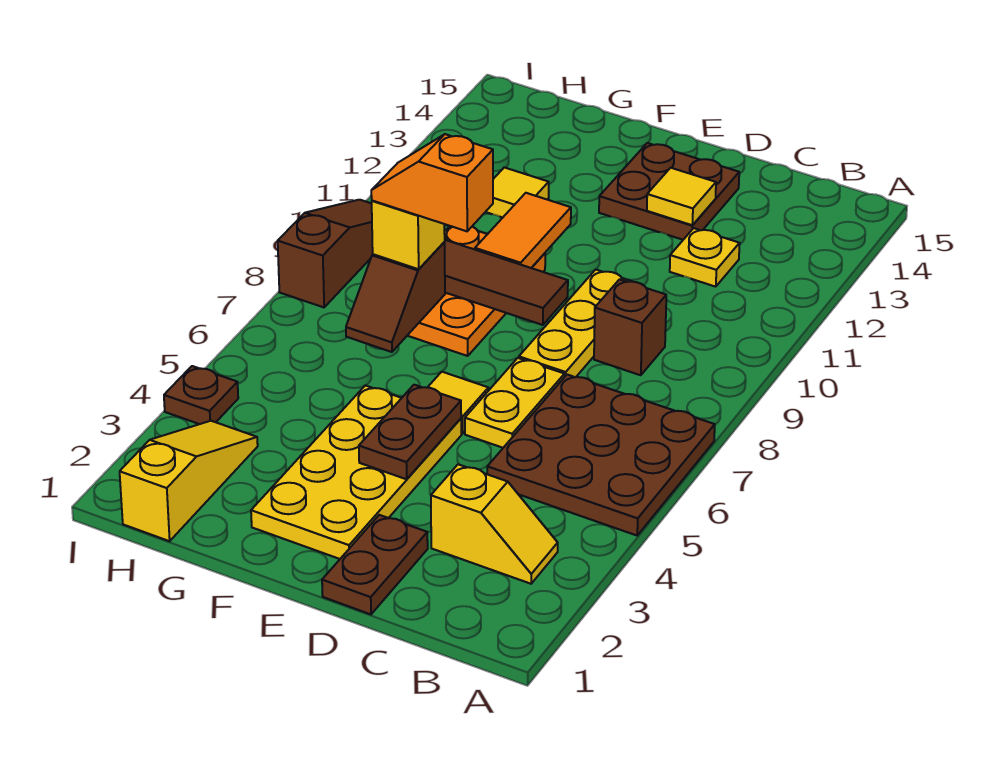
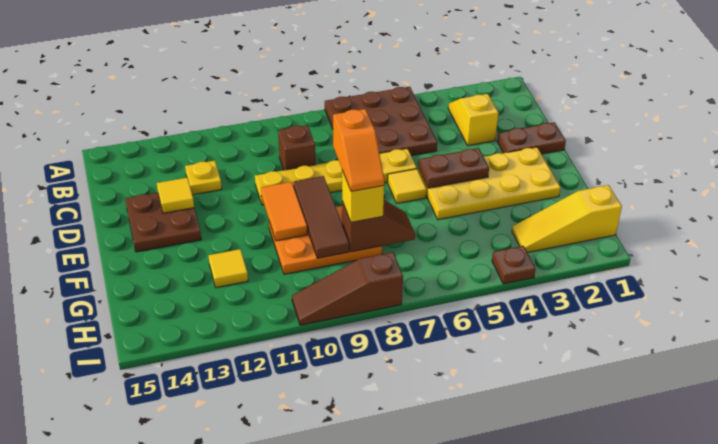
orange tile F10:F11 level 2 -> orange tile E10:F10 level 2

